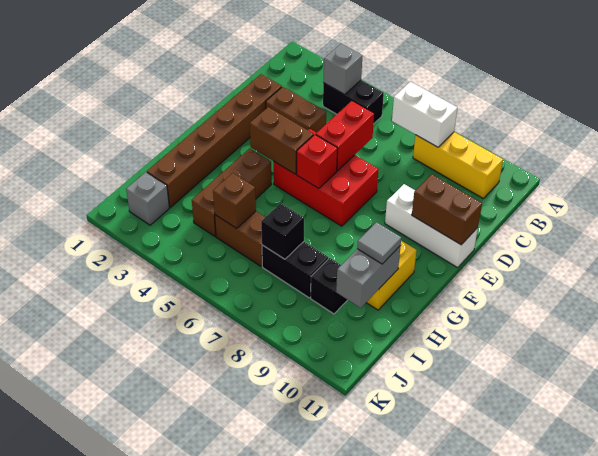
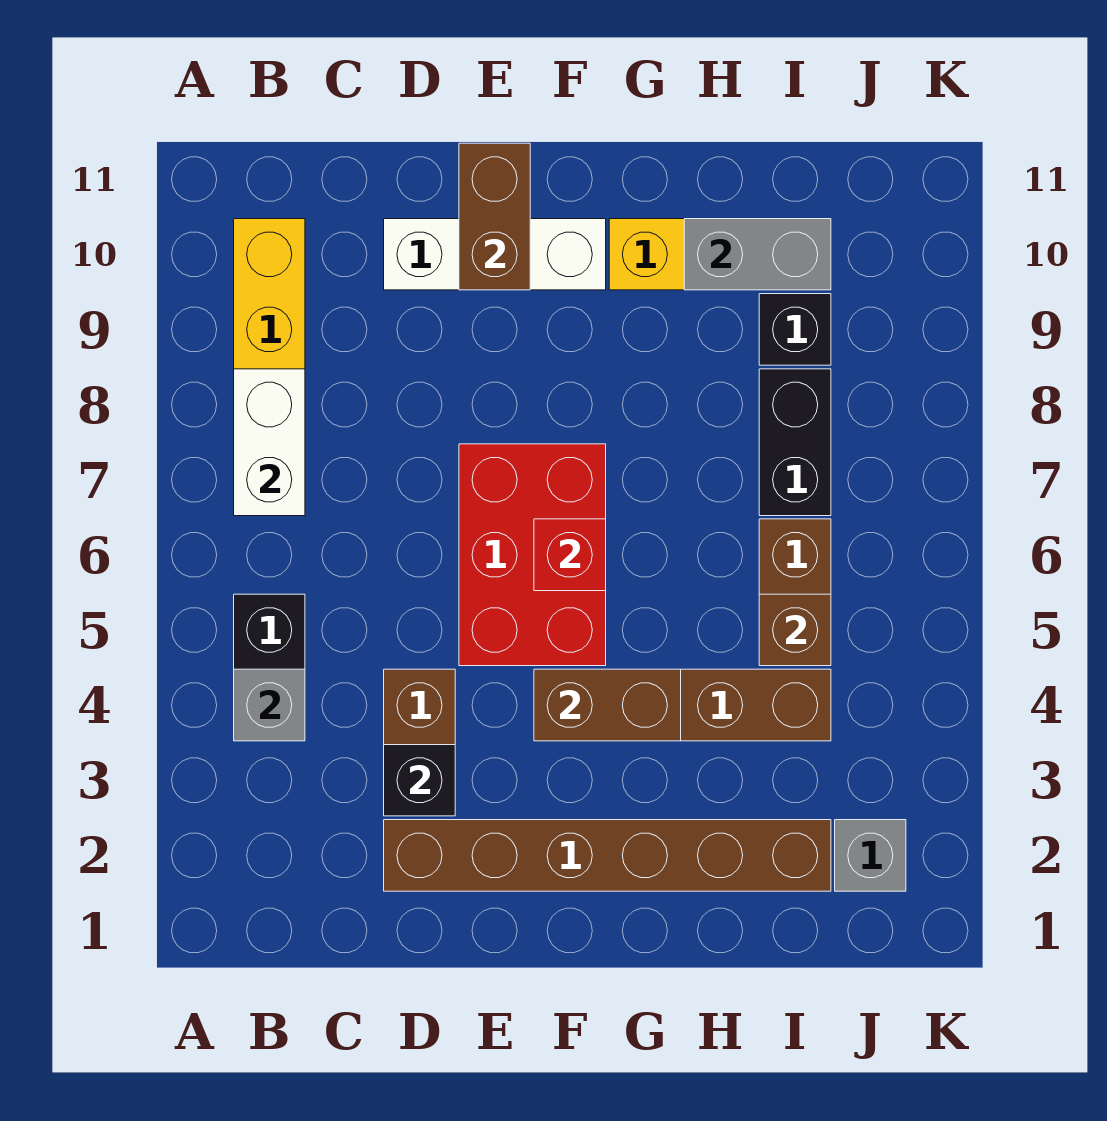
red brick D6:E6 level 2 -> none
white brick E9:E11 level 1 -> white brick D10:F10 level 1
brown brick F4:F5 level 2 -> brown brick F4:G4 level 2
grey tile H10 level 3 -> none
black brick I7 level 2 -> black brick D3 level 2

